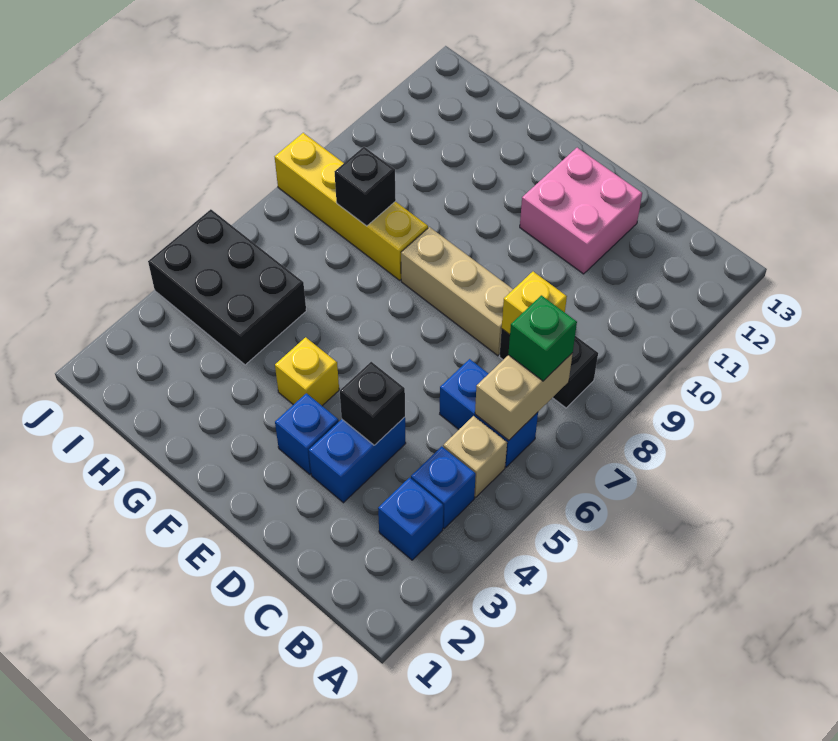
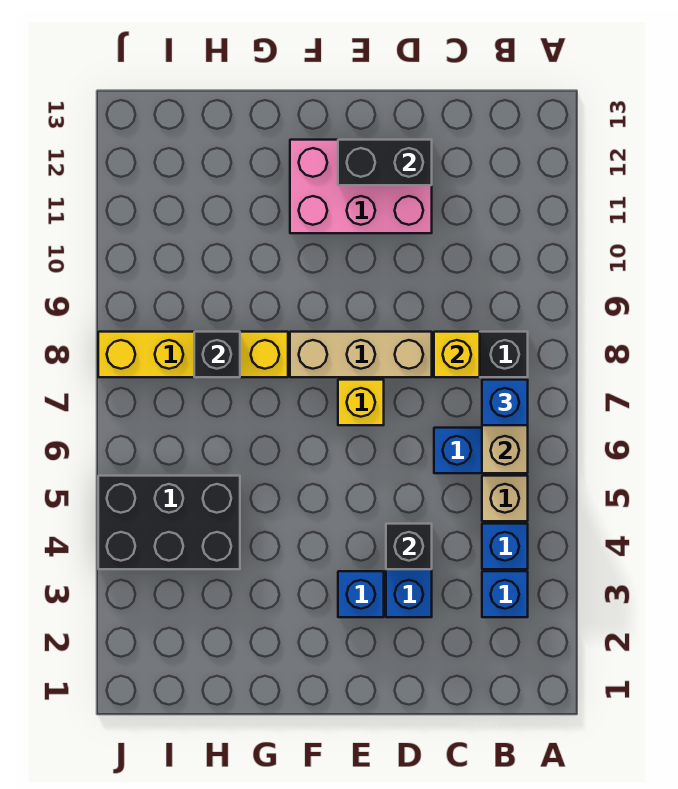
green brick B7 level 3 -> blue brick B7 level 3
pink brick D11:E12 level 1 -> pink brick D11:F12 level 1
none -> black brick D12:E12 level 2
yellow brick F4 level 1 -> yellow brick E7 level 1

